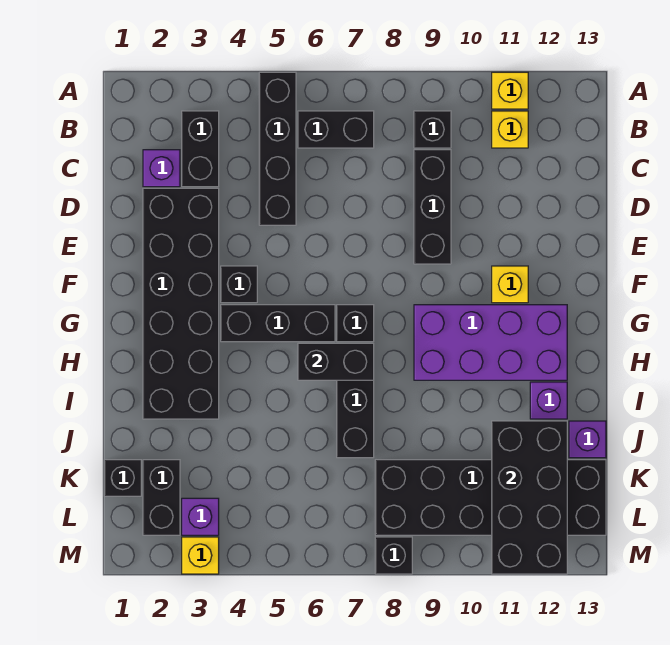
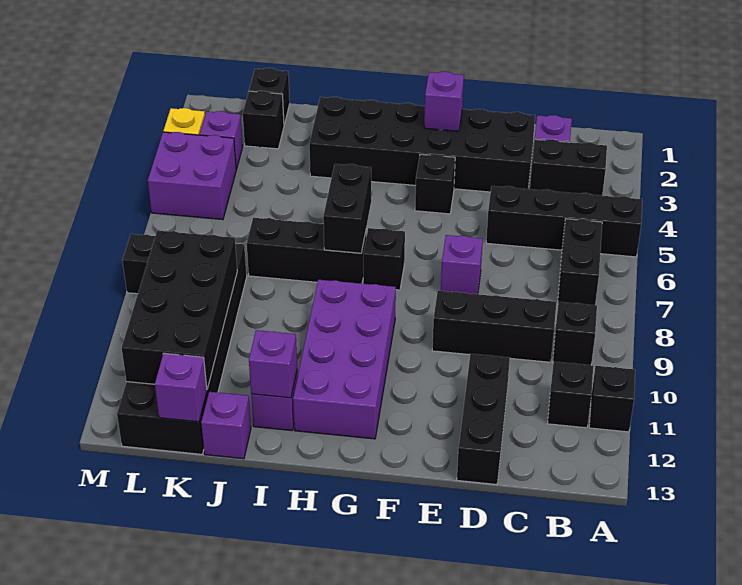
yellow brick A11 level 1 -> black brick A11 level 1
yellow brick B11 level 1 -> black brick B11 level 1
none -> purple brick E7 level 1
none -> purple brick F2 level 2
yellow brick F11 level 1 -> none
black brick G4:G6 level 1 -> black brick D11:D13 level 1
none -> purple brick I12 level 2
black brick J11:M12 level 2 -> black brick K9:L12 level 2
black brick K2:L2 level 1 -> black brick K2 level 1
none -> purple brick K13 level 2
none -> purple brick L4:M5 level 1

